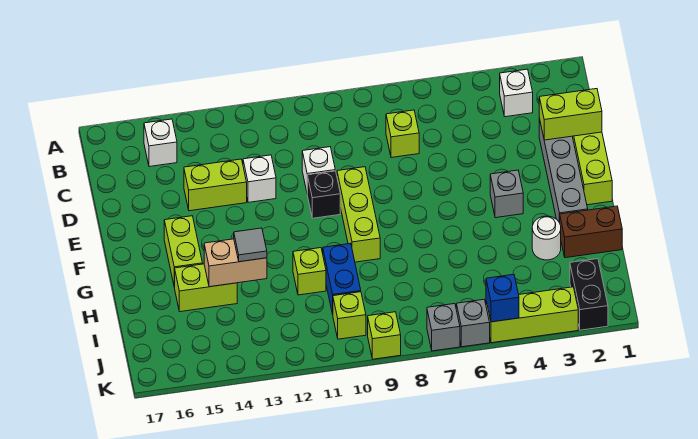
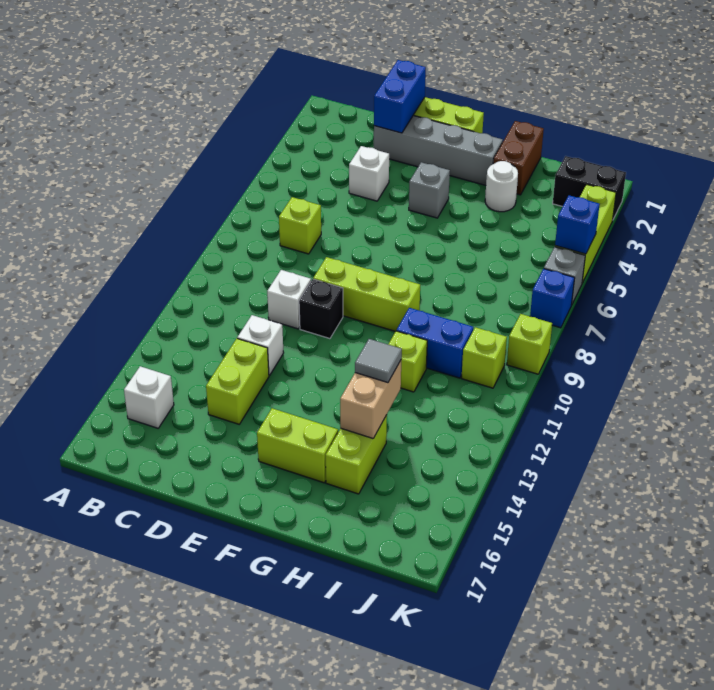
white brick B3 level 1 -> white brick D4 level 1
lime brick D1:D2 level 2 -> blue brick D1:D2 level 2
grey brick K7 level 1 -> blue brick K7 level 1

